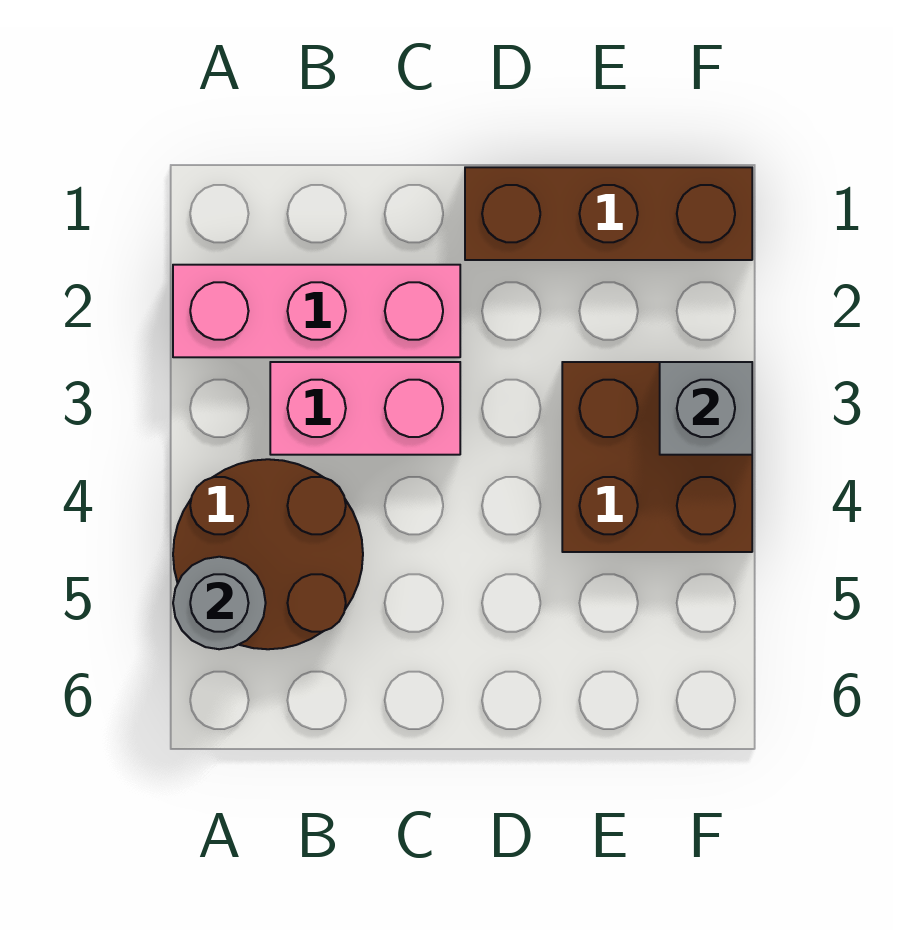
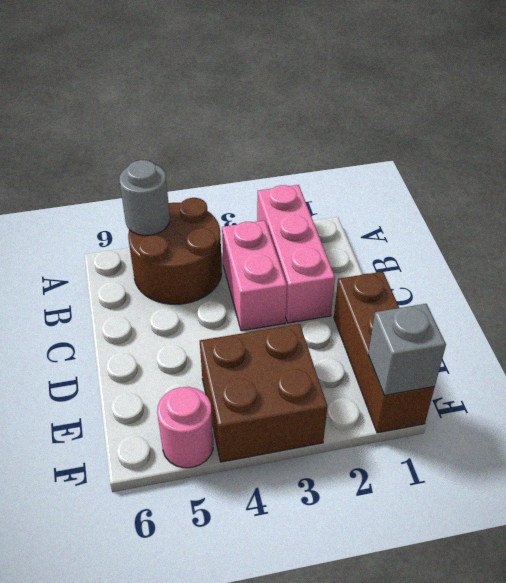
grey brick F3 level 2 -> grey brick F1 level 2
none -> pink round brick F5 level 1

